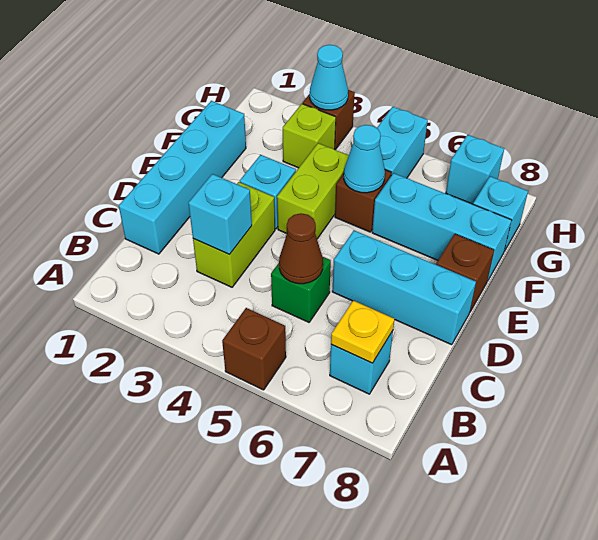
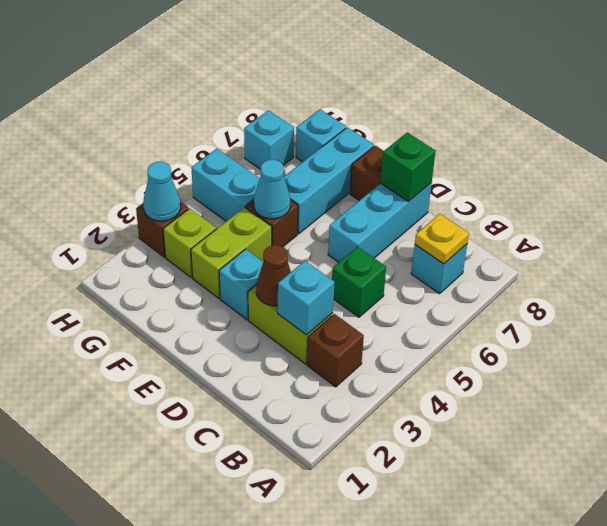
brown brick A5 level 1 -> brown brick B3 level 1
cyan brick C1:F1 level 1 -> none
brown cone C5 level 2 -> brown cone D3 level 2
none -> green brick D8 level 2
lime brick E4:F4 level 1 -> lime brick F3:F4 level 1

